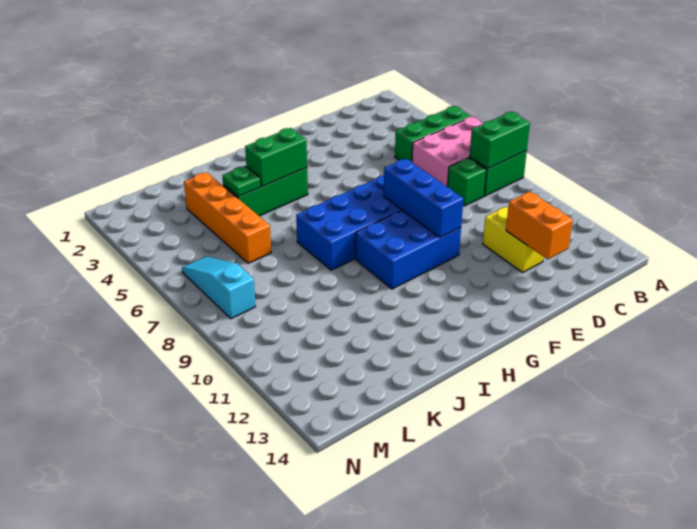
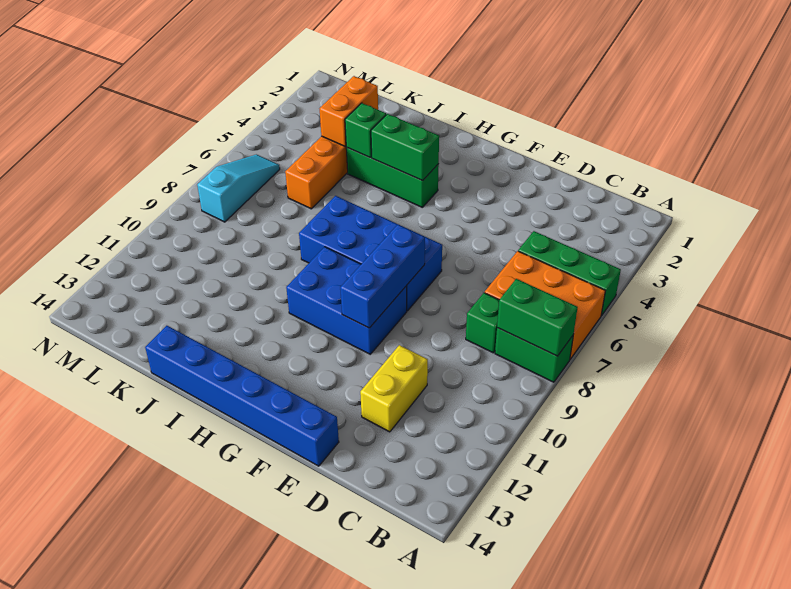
pink brick A6:C7 level 1 -> orange brick A6:C7 level 1
orange brick D12:D13 level 2 -> orange brick K3:K4 level 2
none -> blue brick E14:J14 level 1
green plate J4 level 2 -> green brick J4 level 2

